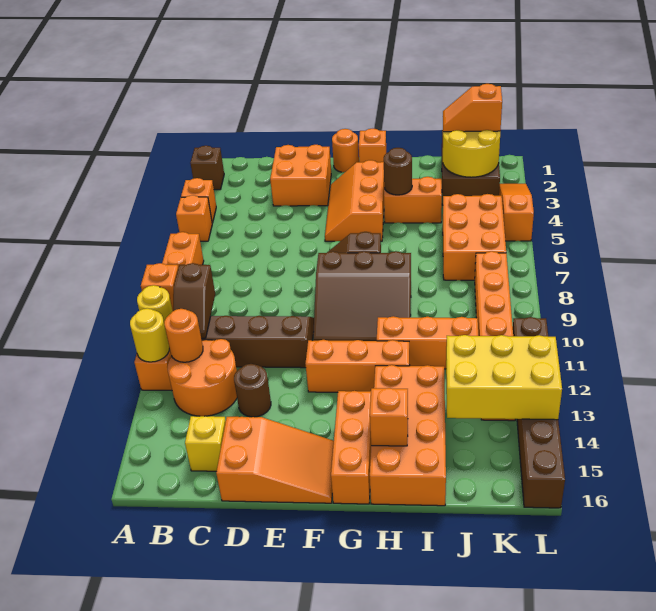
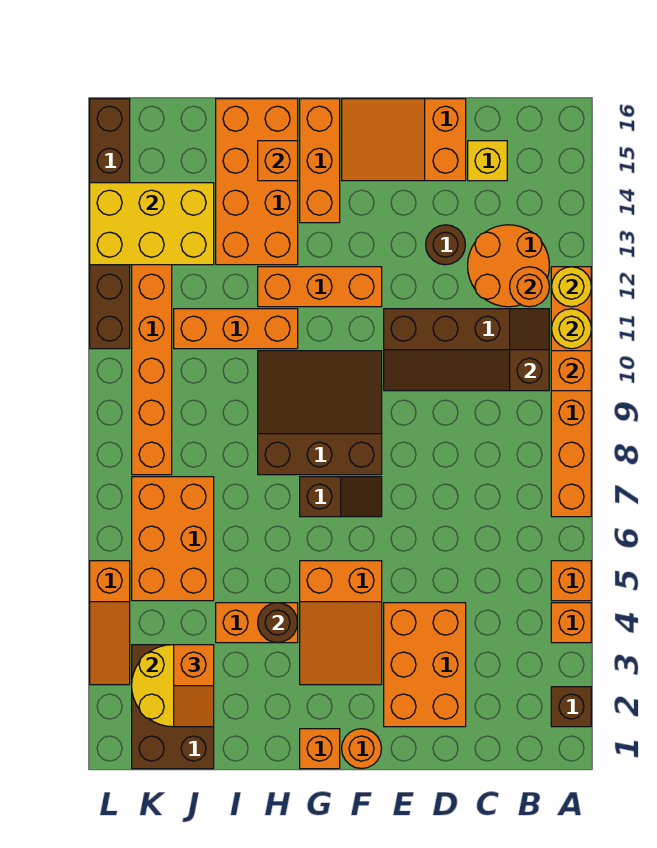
orange brick D2:E3 level 1 -> orange brick D2:E4 level 1
orange slope F3:G5 level 1 top G -> orange slope F3:G5 level 1 top 5
orange slope J2:K2 level 3 top K -> orange slope J2:J3 level 3 top 3

